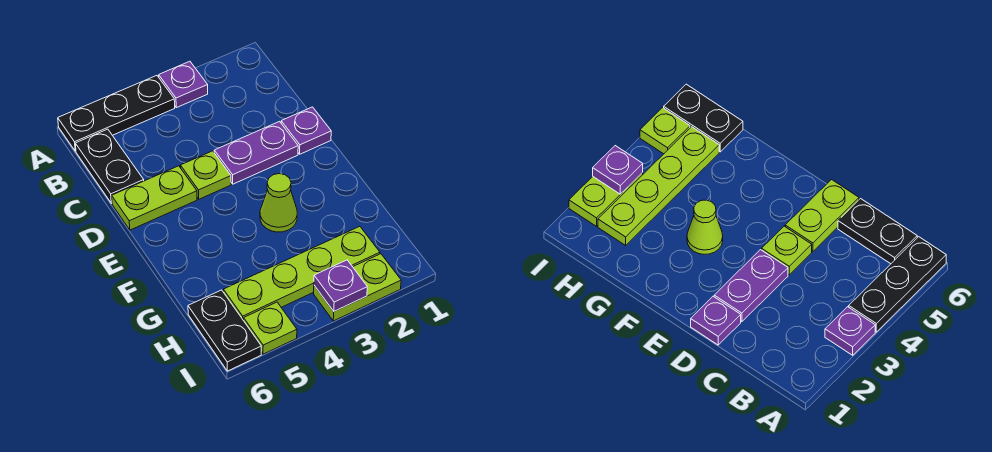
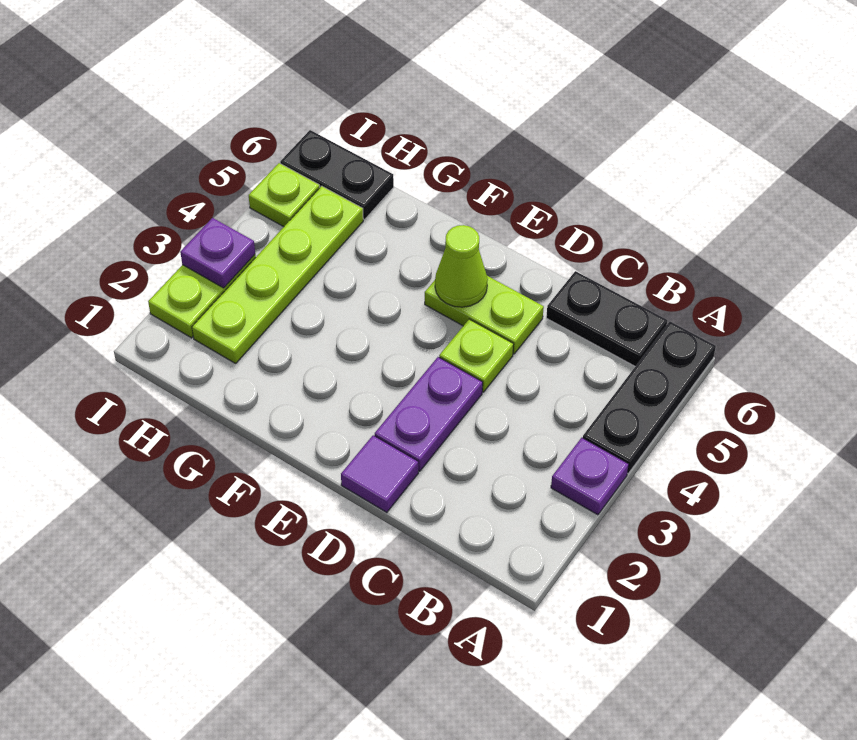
purple plate D1 level 1 -> purple tile D1 level 1
lime plate D5:D6 level 1 -> lime plate D5:E5 level 1
lime cone F3 level 1 -> lime cone E5 level 2

